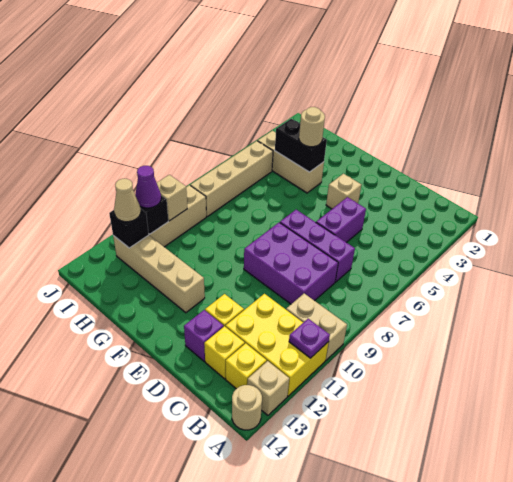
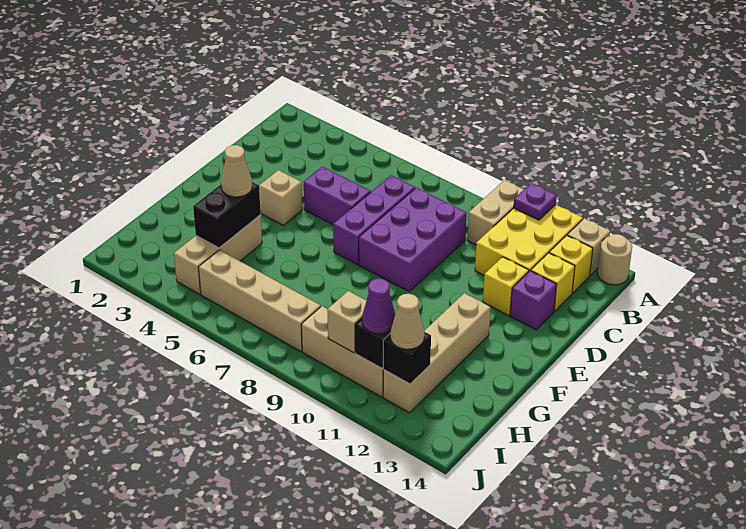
tan round brick G4 level 3 -> tan cone G4 level 3

